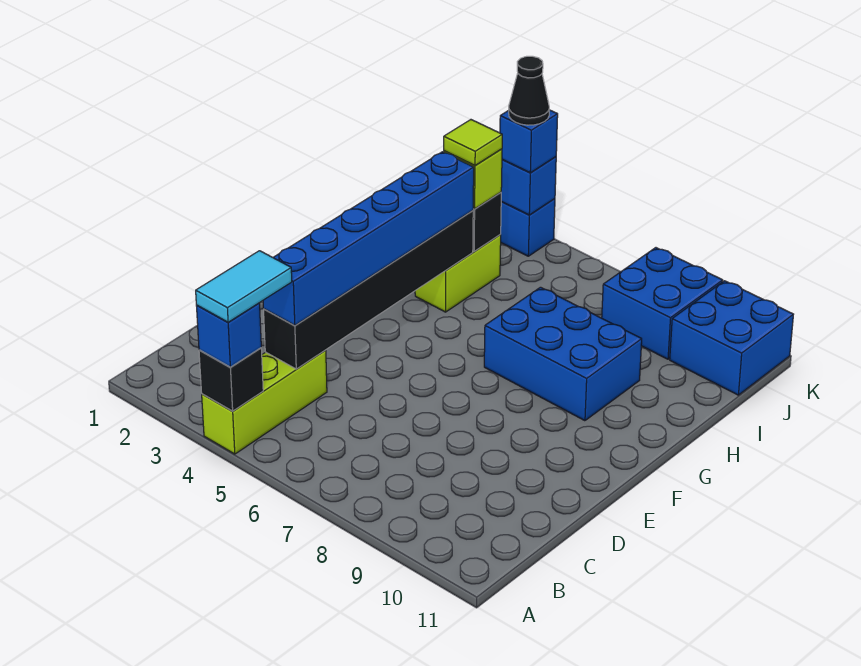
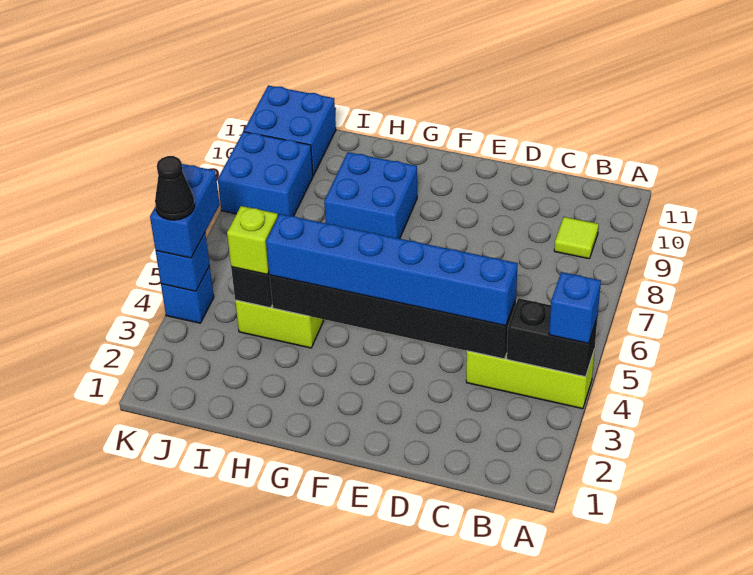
black brick A4 level 2 -> black brick A4:B4 level 2
cyan tile A4:B4 level 4 -> none
blue brick G7:H9 level 1 -> blue brick G8:H9 level 1
lime tile I4 level 4 -> lime tile B9 level 1
blue brick K4 level 3 -> blue brick K4:K5 level 3

